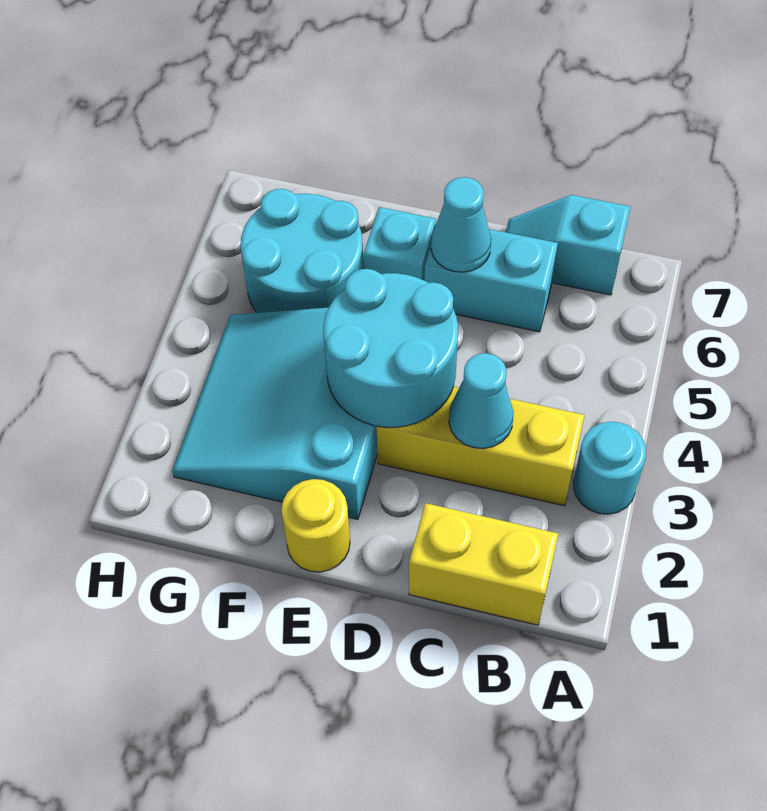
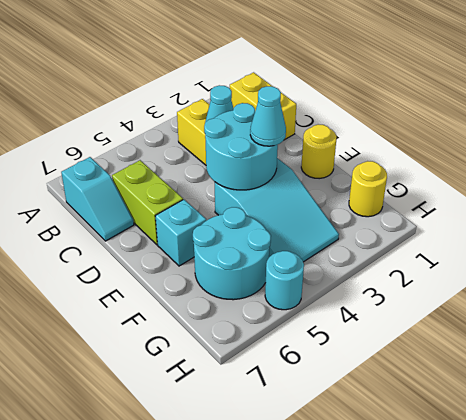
cyan round brick A3 level 1 -> cyan round brick H5 level 1
cyan brick C6:D6 level 1 -> lime brick C6:D6 level 1
cyan cone D6 level 2 -> cyan cone E3 level 3
cyan slope E2:G4 level 1 top E -> cyan slope E3:G4 level 1 top E
none -> yellow round brick G1 level 1

